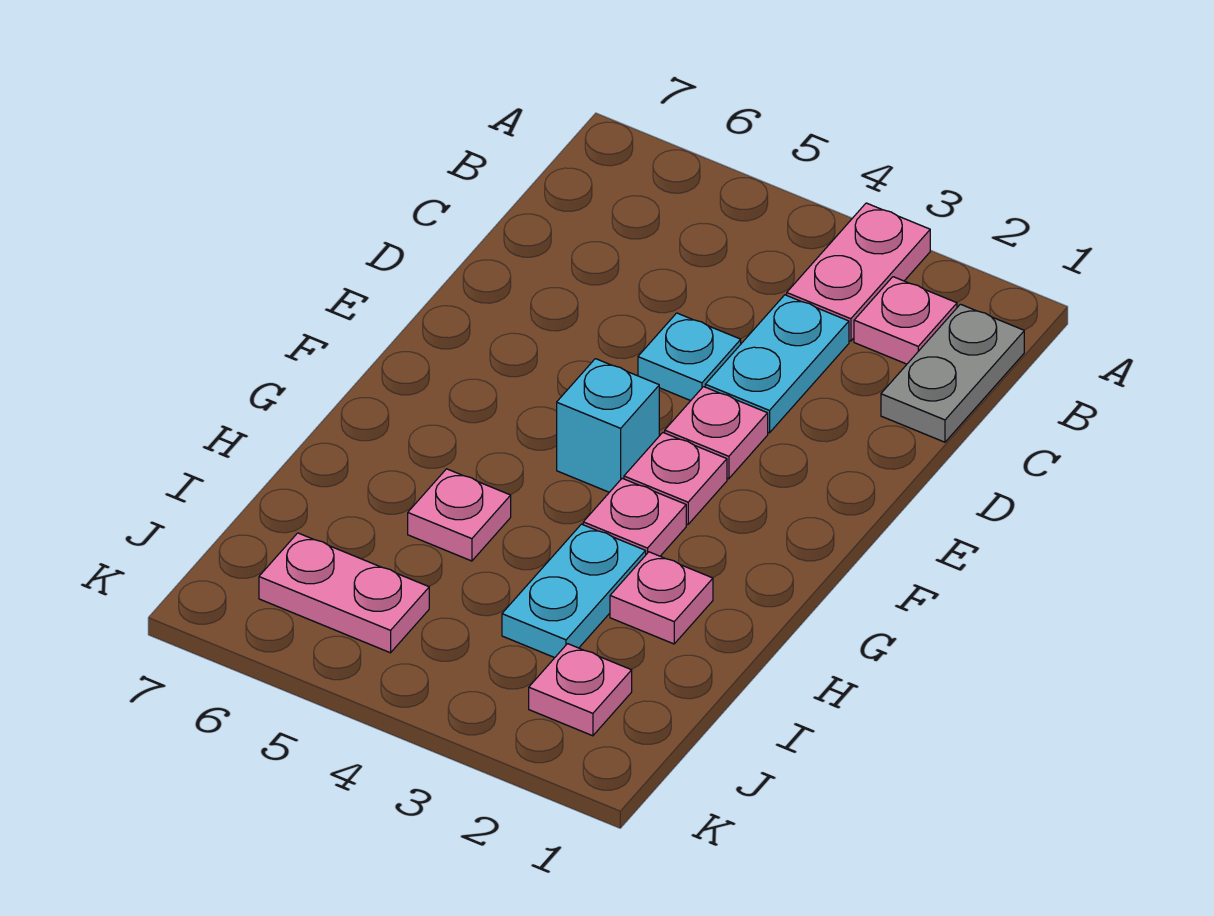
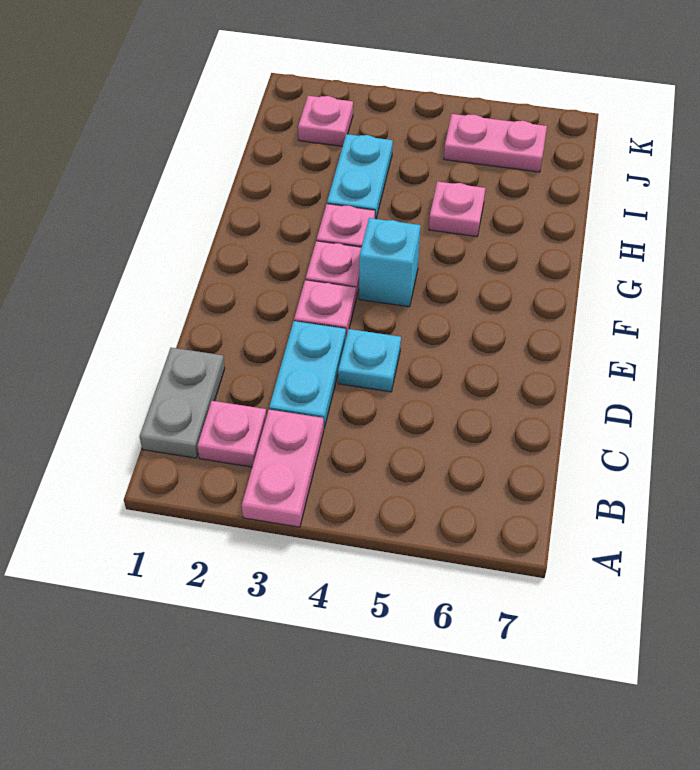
pink plate H2 level 1 -> none

